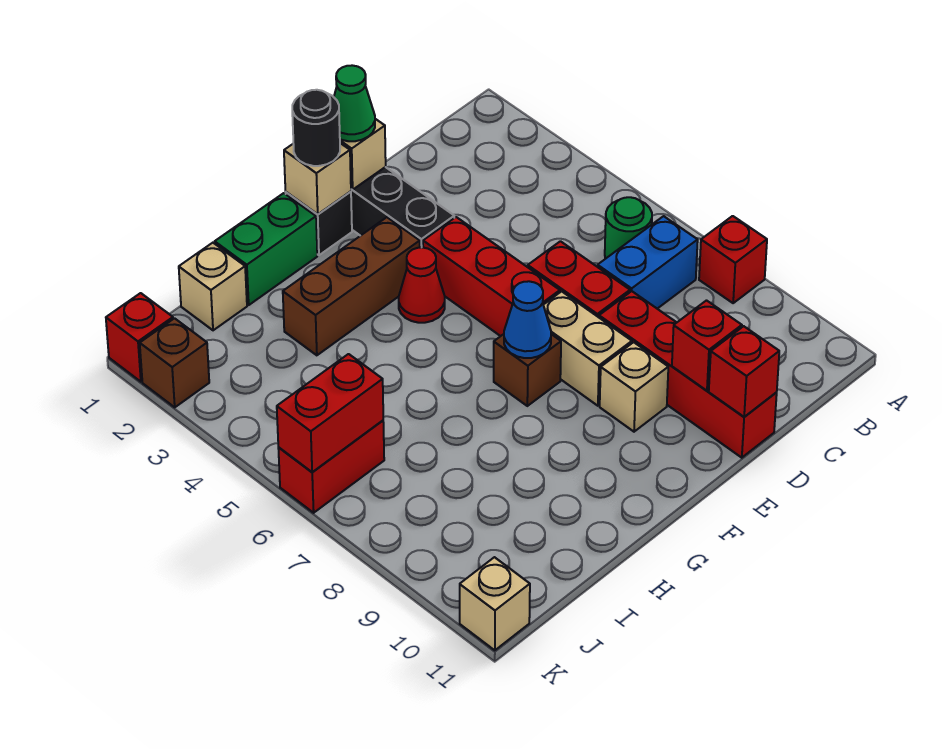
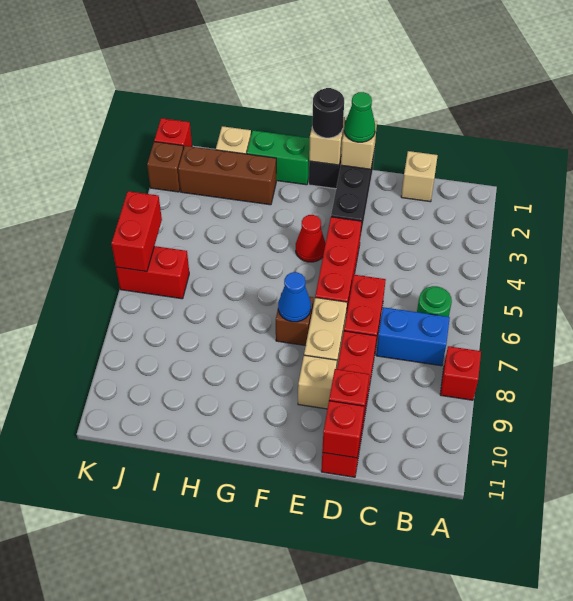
brown brick F3:H3 level 1 -> brown brick H2:J2 level 1
red brick J6:K6 level 2 -> red brick K5:K6 level 2
tan brick K11 level 1 -> tan brick C1 level 1

